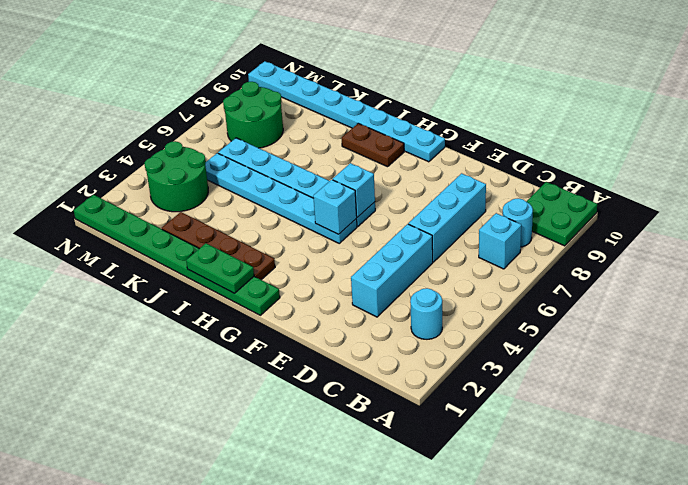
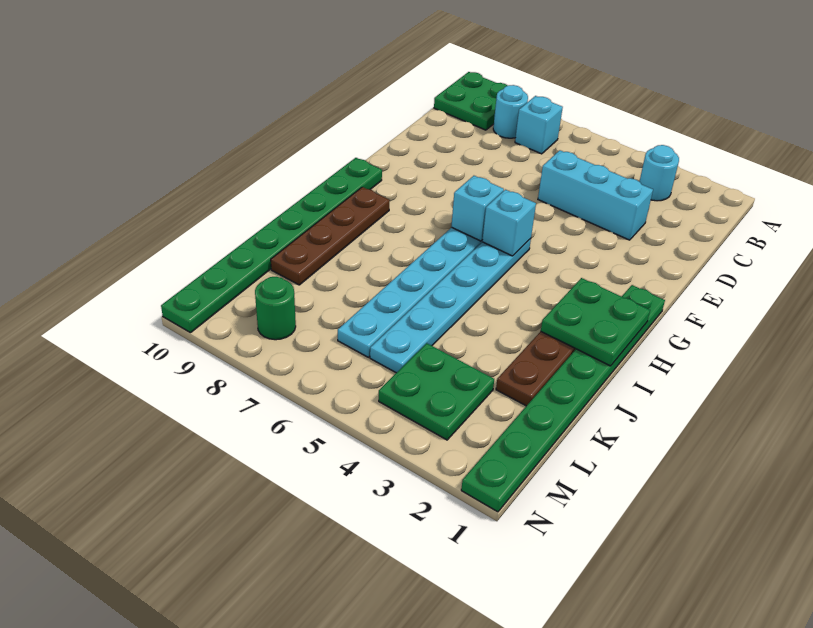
cyan brick D6:D8 level 1 -> none
cyan plate G10:N10 level 1 -> green plate G10:N10 level 1
green plate H1:I1 level 2 -> green plate H1:I2 level 2
brown plate H9:I9 level 1 -> brown plate H9:K9 level 1
green round brick L3:M4 level 1 -> green plate L3:M4 level 1
green round brick L7:M8 level 1 -> green round brick M8 level 1

